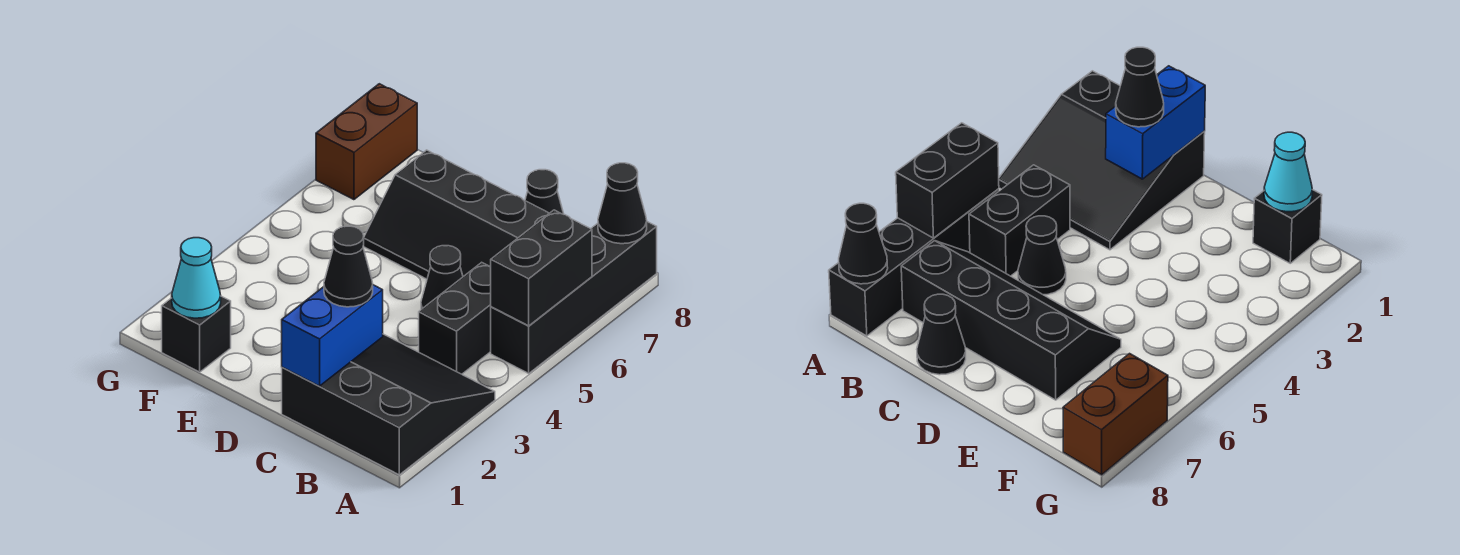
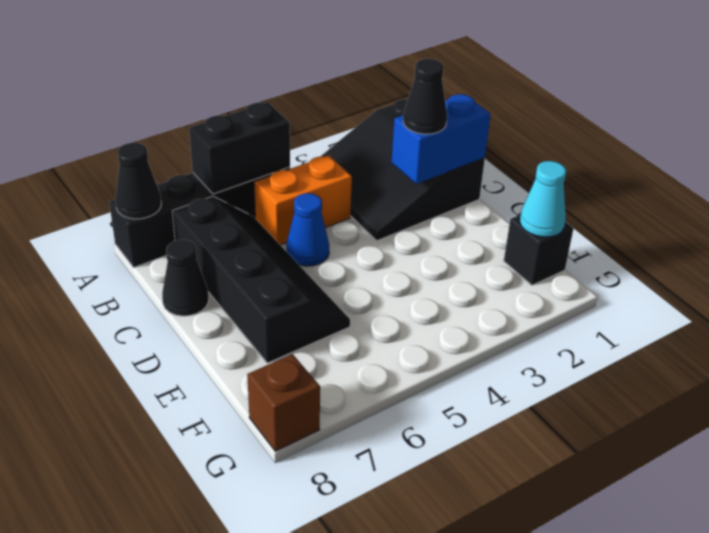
black brick B4:B5 level 1 -> orange brick B4:B5 level 1
black cone C5 level 1 -> blue cone C5 level 1
brown brick G7:G8 level 1 -> brown brick G8 level 1

